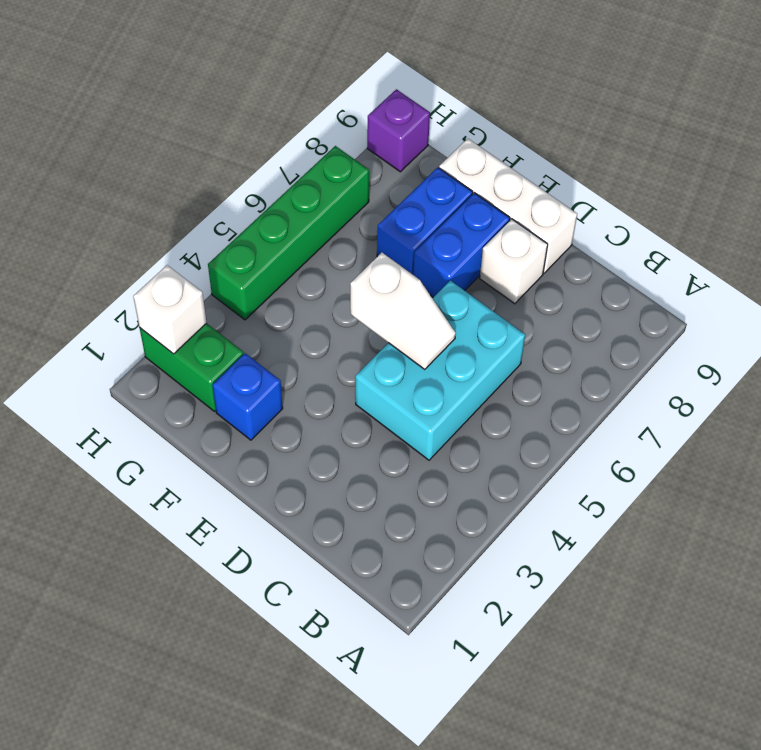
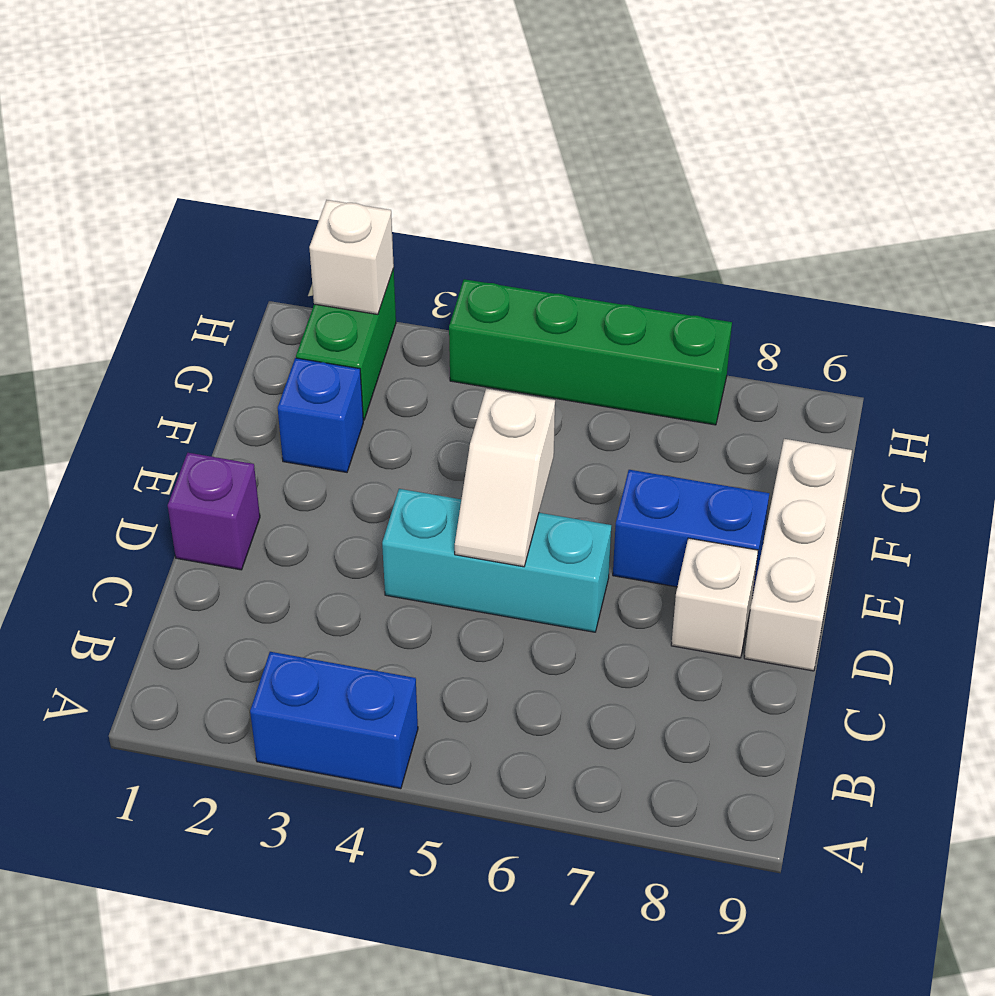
cyan brick C4:D6 level 1 -> cyan brick D4:D6 level 1
blue brick F7:F8 level 1 -> blue brick A3:A4 level 1
purple brick H9 level 1 -> purple brick D1 level 1

